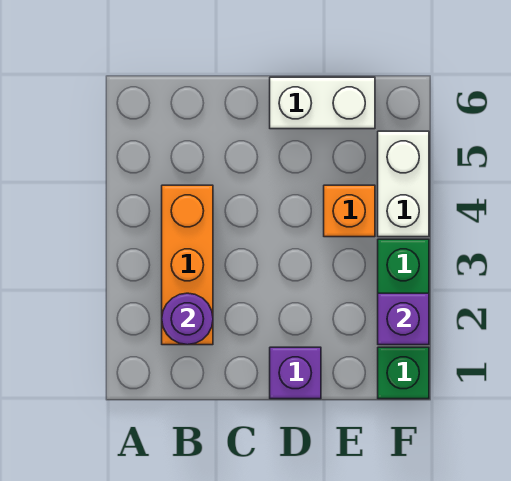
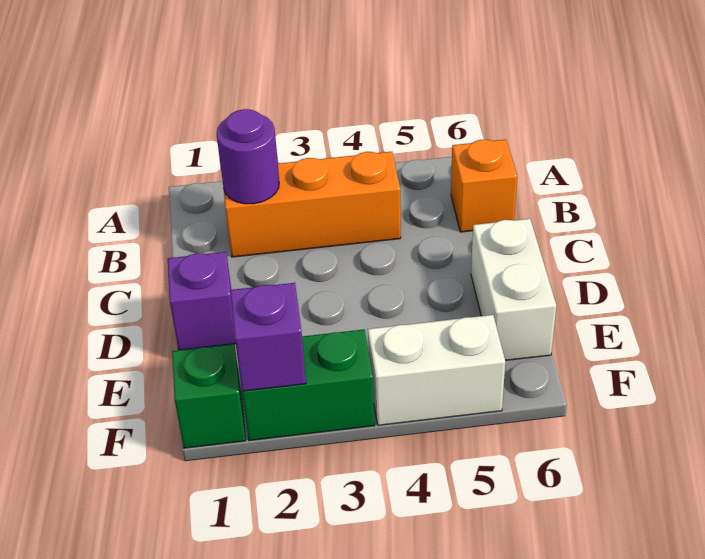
orange brick E4 level 1 -> orange brick B6 level 1

